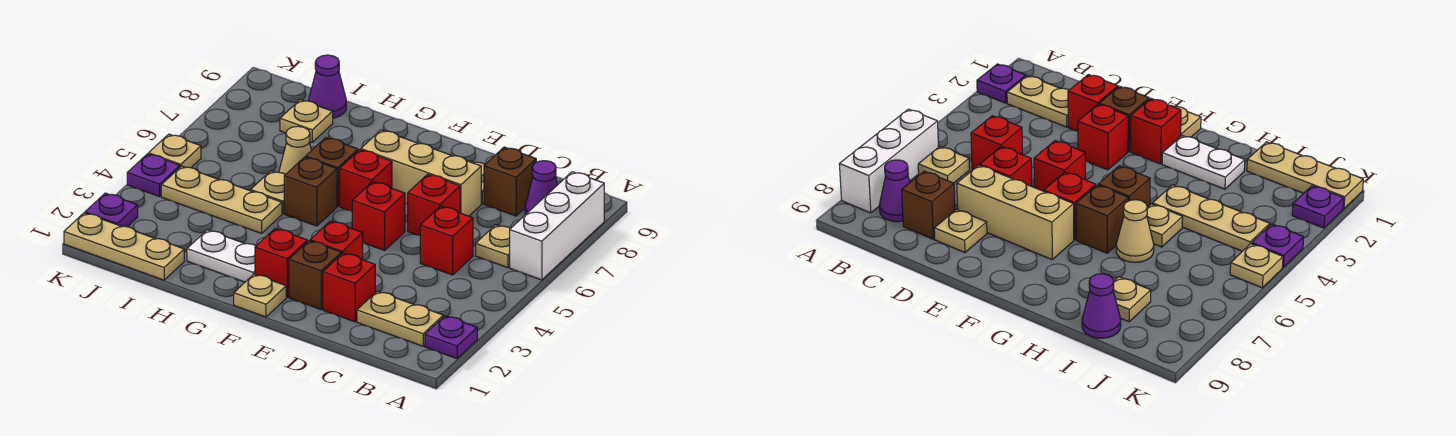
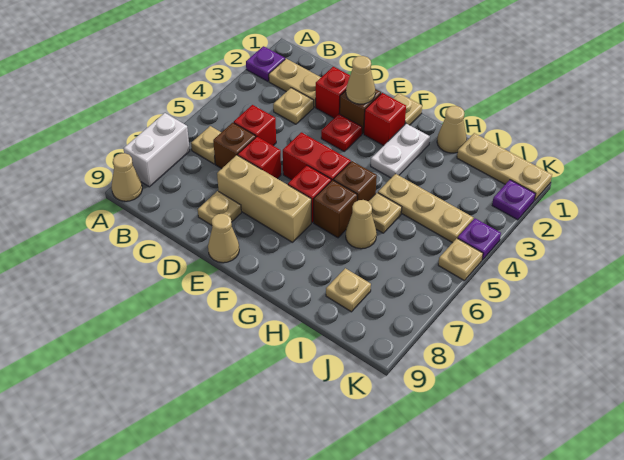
white brick A6:A8 level 1 -> white brick A7:A8 level 1
none -> tan cone A9 level 1
purple cone B8 level 1 -> none
none -> tan plate C3 level 1
brown brick C8 level 1 -> brown brick C6 level 1
none -> tan cone E2 level 2
red brick E3 level 1 -> red plate E3 level 1
red brick E5 level 1 -> red brick E5:F5 level 1
none -> tan cone E9 level 1
white plate G2:H2 level 1 -> white plate G2:G3 level 1
none -> tan cone H1 level 1
purple cone I9 level 1 -> none

